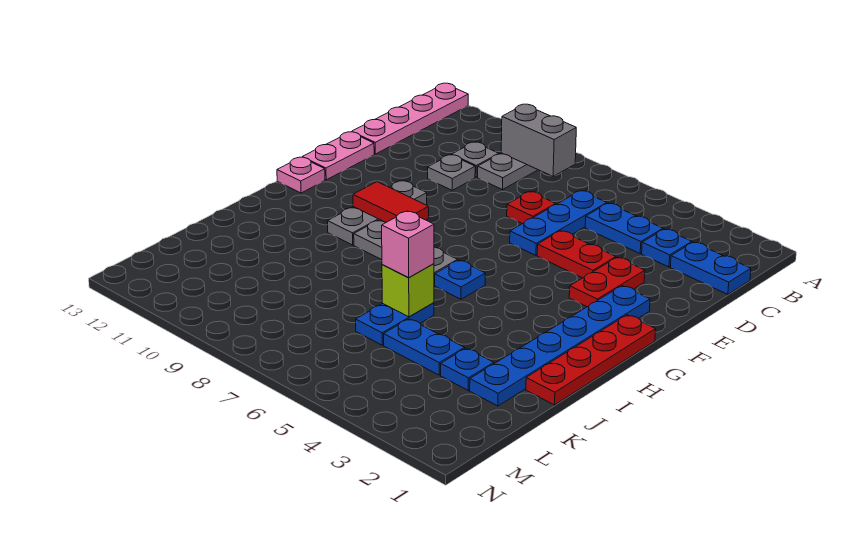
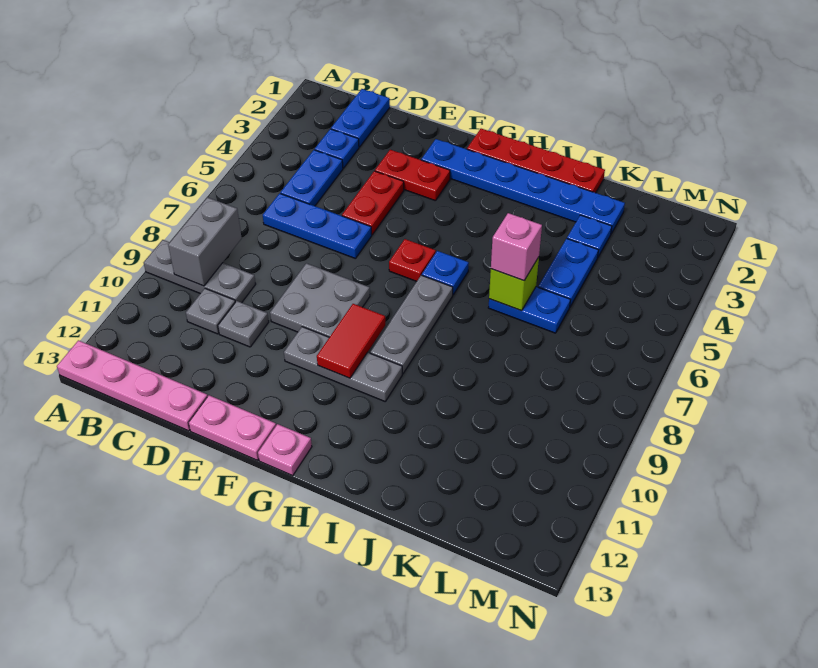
red plate D7 level 1 -> red plate G6 level 1
none -> grey plate E8:F9 level 1

